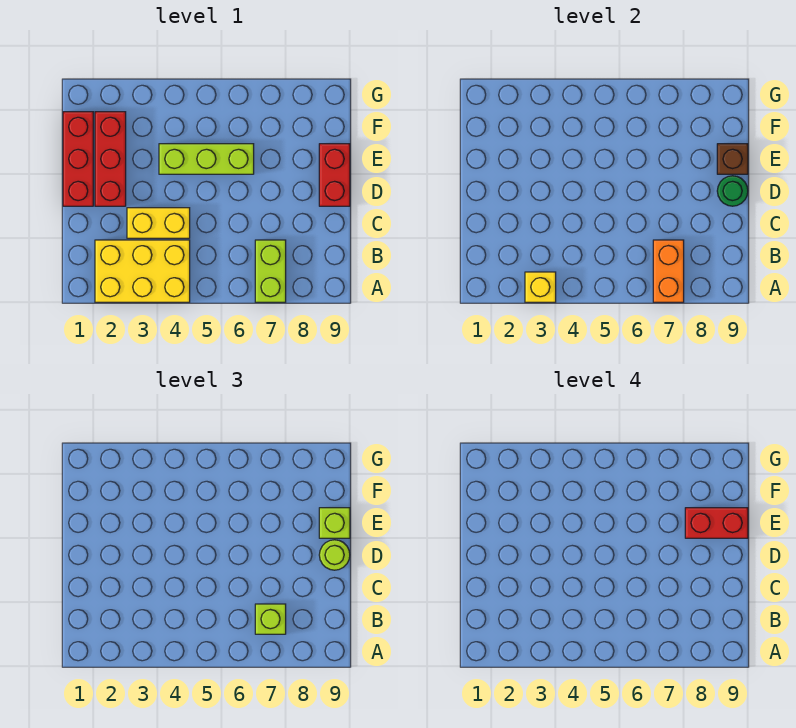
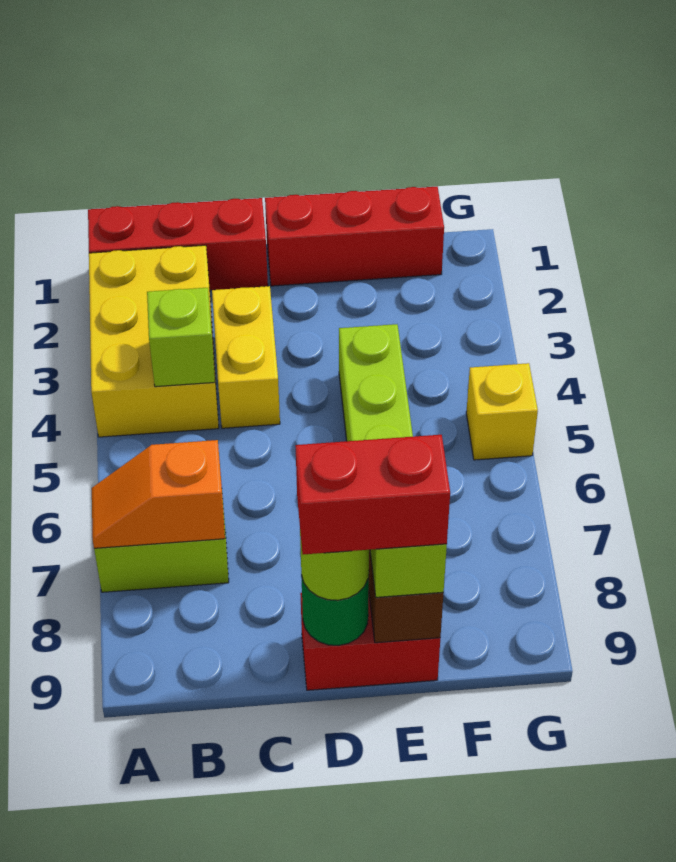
yellow brick A3 level 2 -> yellow brick G5 level 1
orange brick A7:B7 level 2 -> orange slope A7:B7 level 2 top B
lime brick B7 level 3 -> lime brick B4 level 2
red brick D2:F2 level 1 -> red brick A1:C1 level 1
red brick E8:E9 level 4 -> red brick D9:E9 level 4

